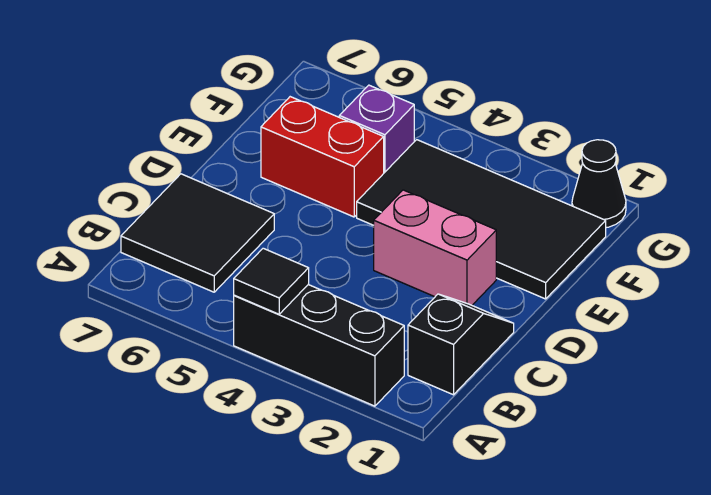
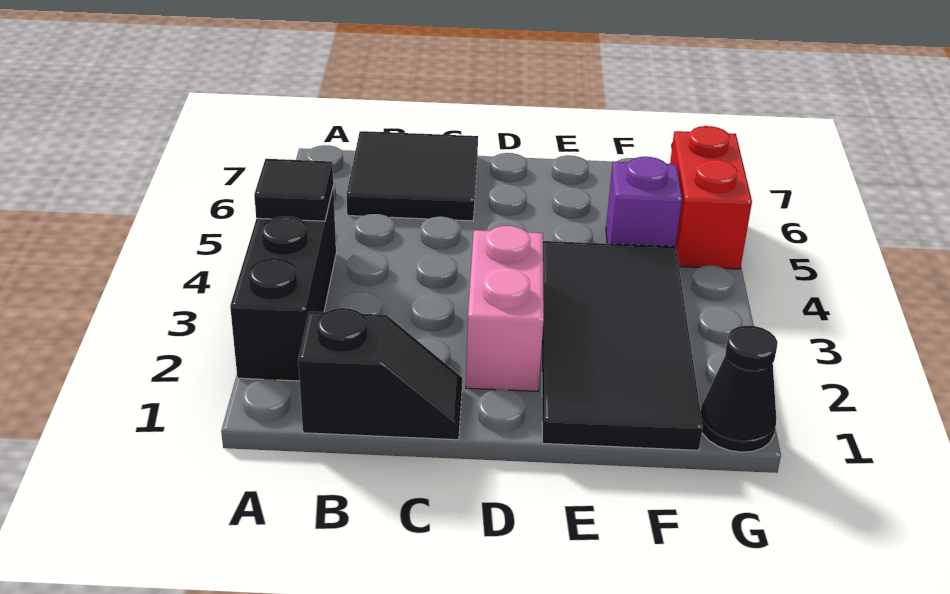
red brick E5:E6 level 1 -> red brick G5:G6 level 1

